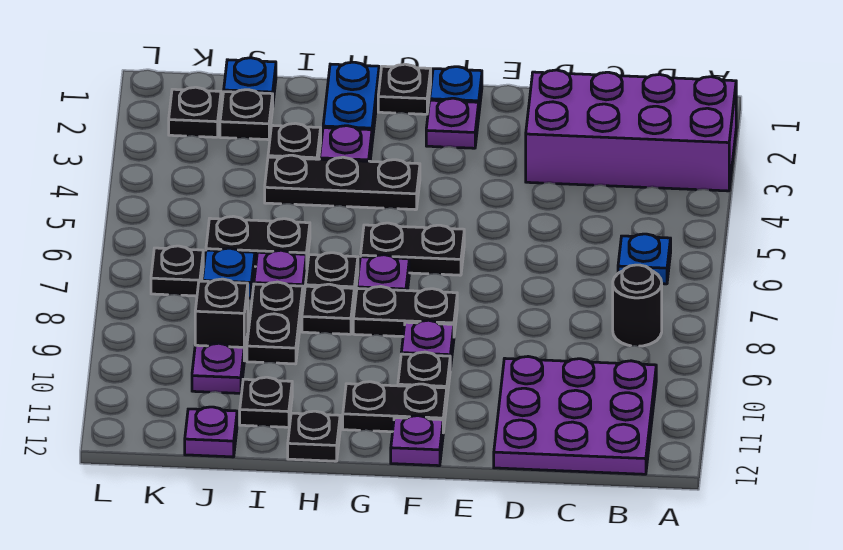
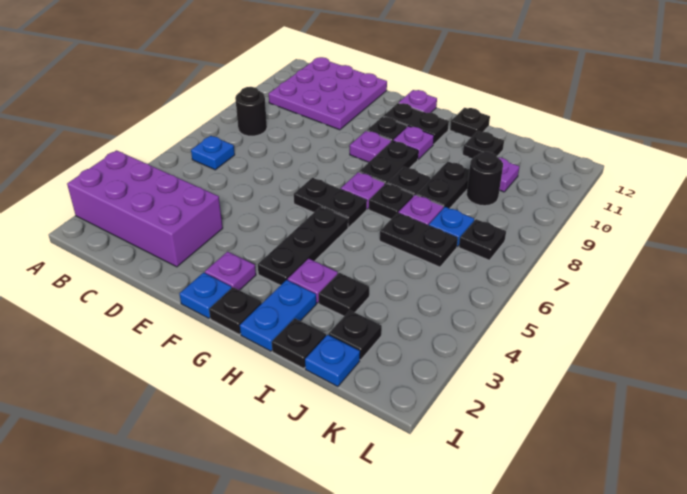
black plate F8:G8 level 1 -> black plate G8:G9 level 1
black plate G4:I4 level 1 -> black plate G3:G5 level 1
black brick J9 level 1 -> black round brick J9 level 1
purple plate J12 level 1 -> purple plate G10 level 1
black plate K2 level 1 -> black plate I1 level 1

